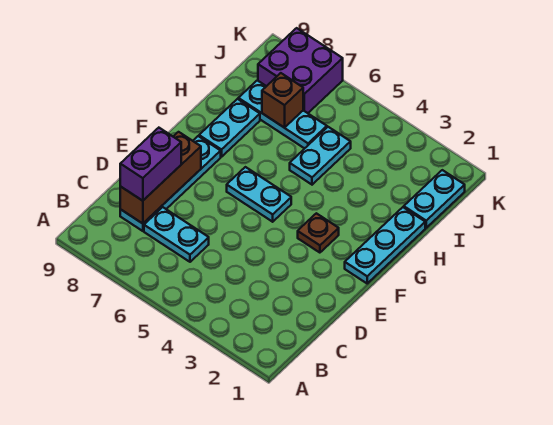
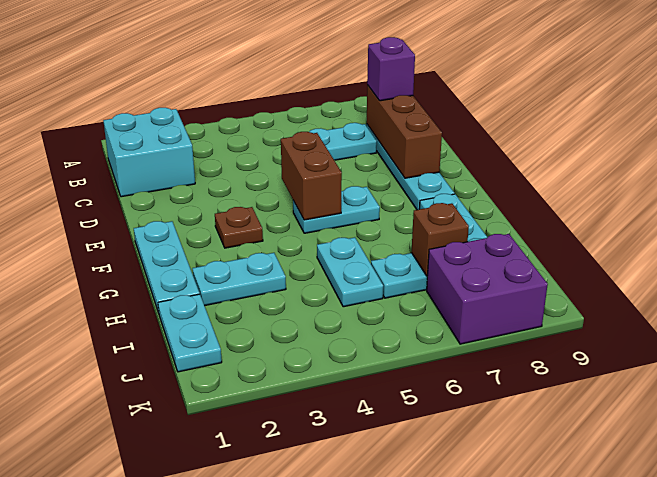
none -> cyan brick B1:C2 level 1
purple brick C8:D8 level 3 -> purple brick C8 level 3
none -> brown brick E5:F5 level 2
none -> cyan plate H2:H3 level 1

